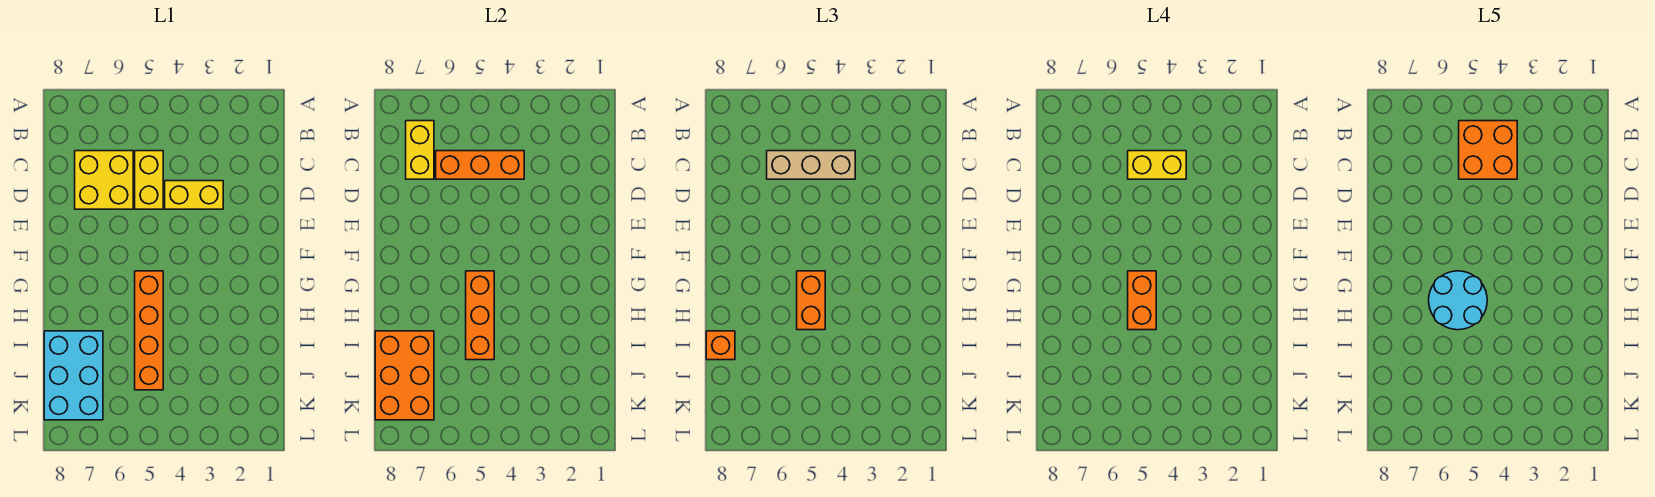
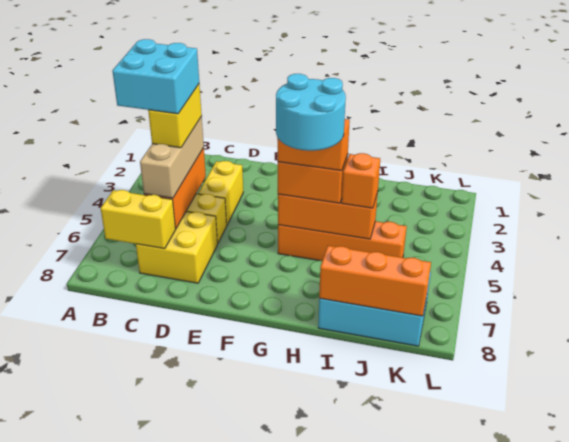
orange brick B4:C5 level 5 -> cyan brick B4:C5 level 5
orange brick I7:K8 level 2 -> orange brick I8:K8 level 2
orange brick I8 level 3 -> orange brick I5 level 3

